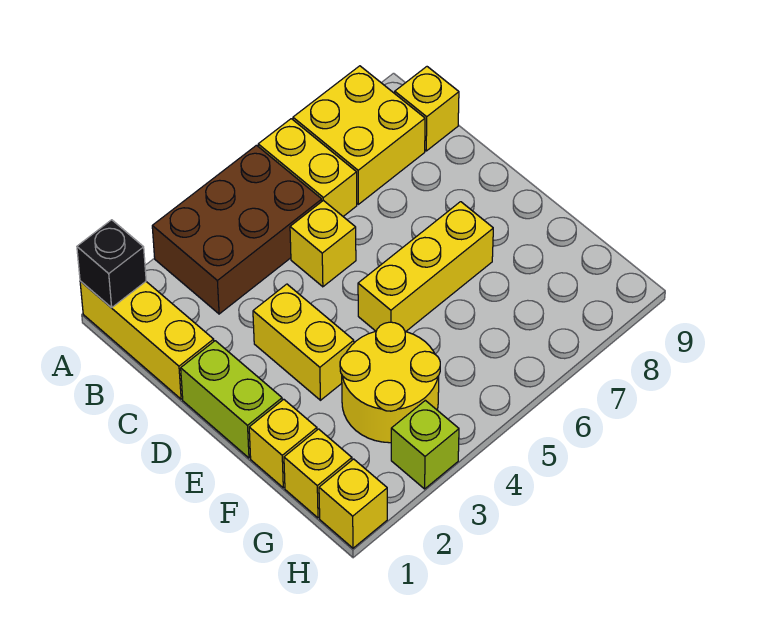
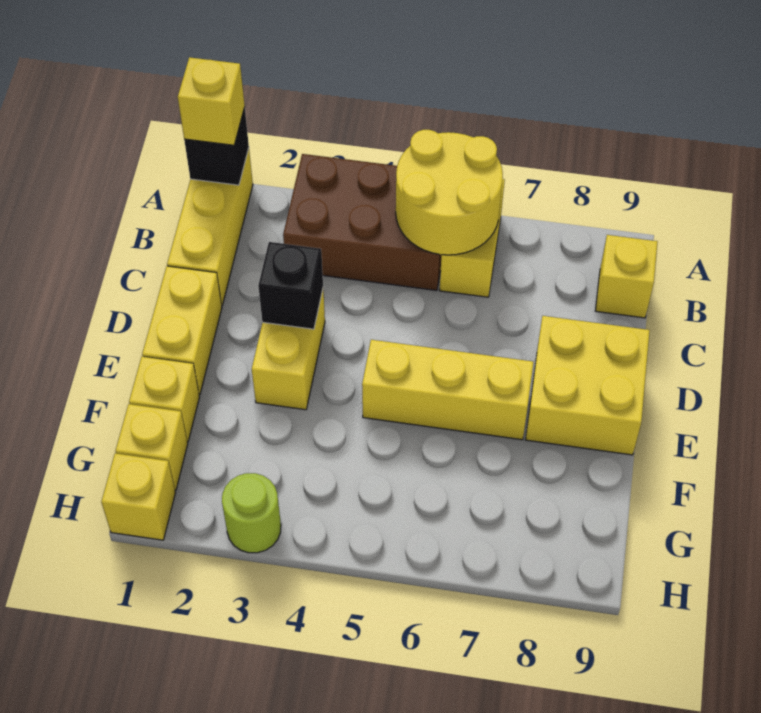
yellow brick A7:B8 level 1 -> yellow brick D8:E9 level 1
yellow brick C5 level 1 -> yellow brick A1 level 3
lime brick D1:E1 level 1 -> yellow brick D1:E1 level 1
none -> black brick D3 level 2
yellow round brick F3:G4 level 1 -> yellow round brick A5:B6 level 2
lime brick H3 level 1 -> lime round brick H3 level 1

